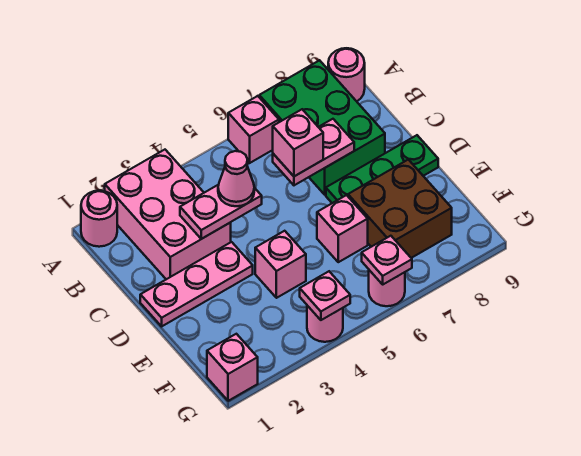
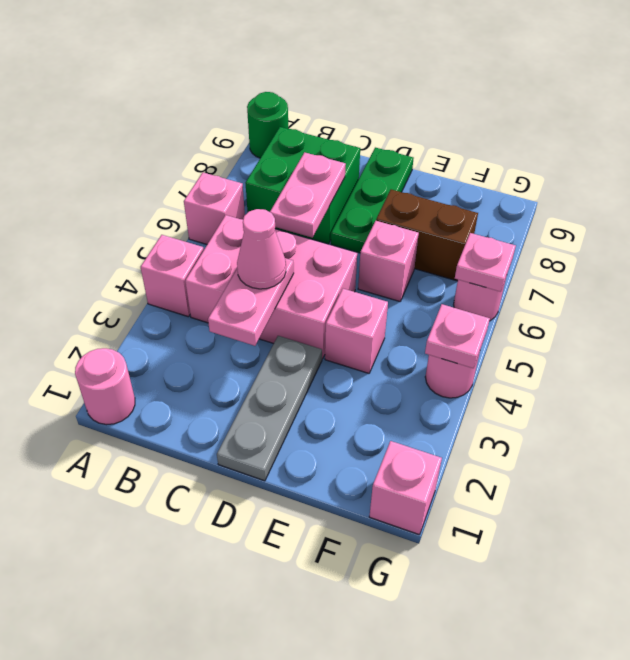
pink brick A2:C3 level 1 -> pink brick B4:D5 level 1
green brick A7:C8 level 1 -> green brick B7:C8 level 1
pink round brick A9 level 1 -> green round brick A9 level 1
pink brick C6 level 3 -> pink brick A4 level 1
pink plate D1:D3 level 1 -> grey plate D1:D3 level 1
brown brick E7:F8 level 1 -> brown brick E7:F7 level 1

